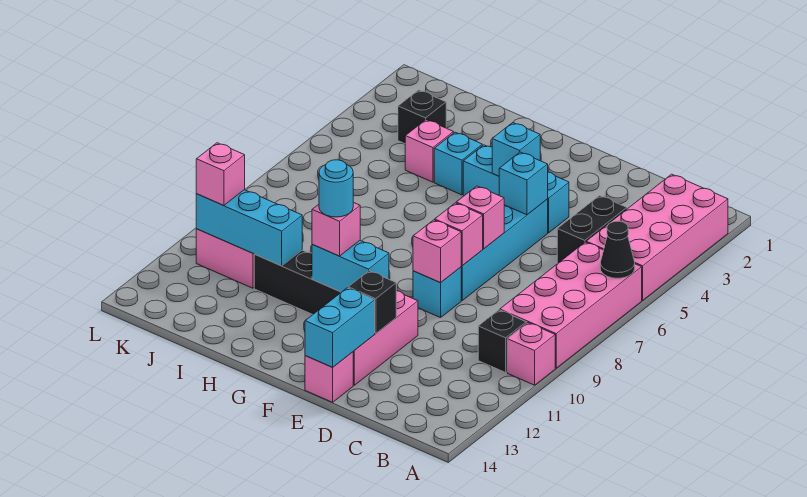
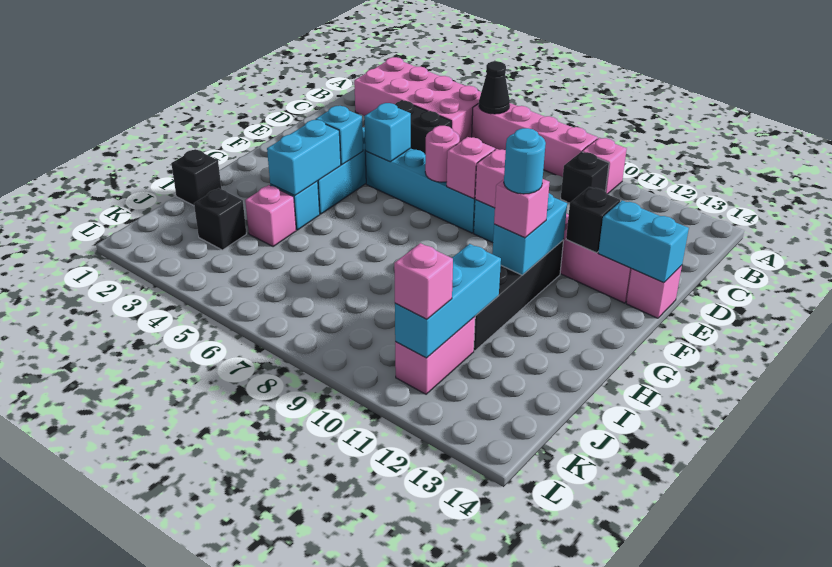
pink brick A6:B9 level 1 -> pink brick A6:A9 level 1
pink brick E7 level 2 -> pink round brick E7 level 2
none -> cyan brick G4:H4 level 2
none -> black brick I1 level 1

